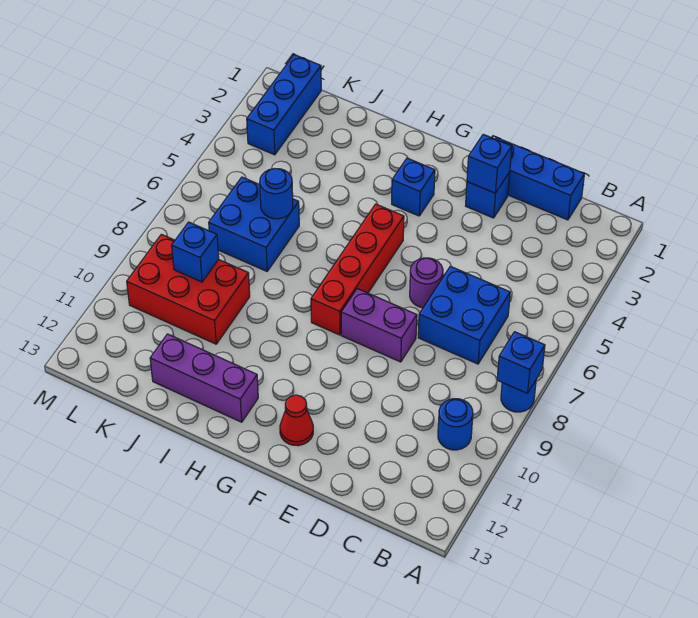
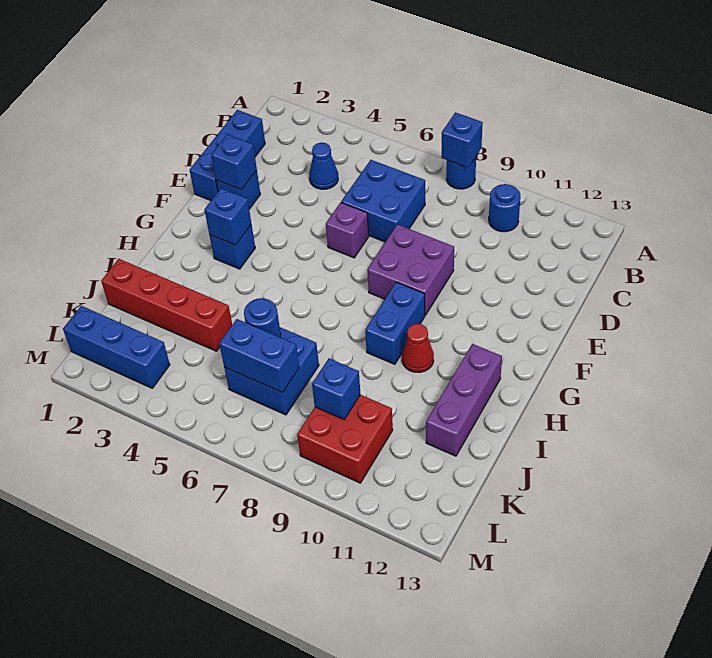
none -> blue cone C4 level 1
purple round brick E6 level 1 -> purple brick E6 level 1
purple brick E8:F8 level 1 -> purple brick E8:F9 level 1
red cone F12 level 1 -> red cone H10 level 1
none -> blue brick G3 level 2
red brick G5:G8 level 1 -> red brick J1:J4 level 1
none -> blue brick G9:H9 level 1
red brick J9:L10 level 1 -> red brick K9:L10 level 1
none -> blue brick K6:K7 level 2

